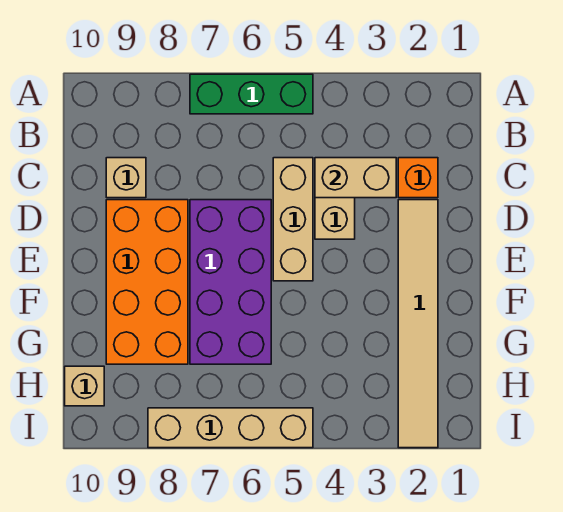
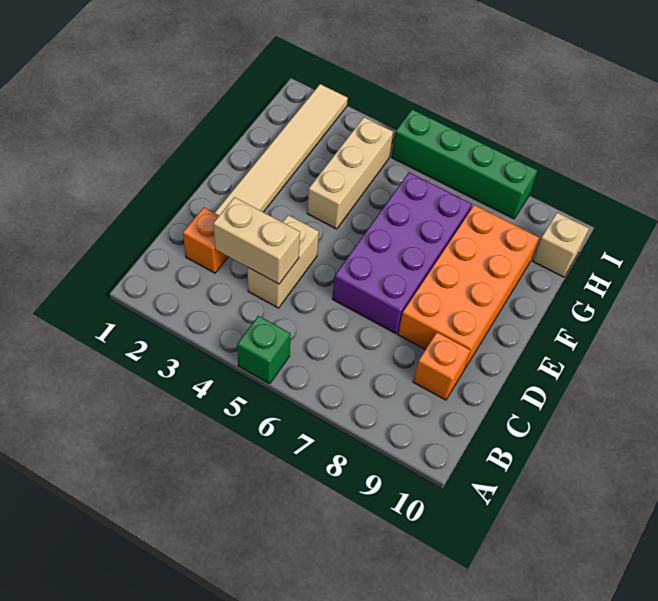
green brick A5:A7 level 1 -> green brick A5 level 1
tan brick C5:E5 level 1 -> tan brick F4:H4 level 1
tan brick C9 level 1 -> orange brick C9 level 1
tan brick I5:I8 level 1 -> green brick I5:I8 level 1

